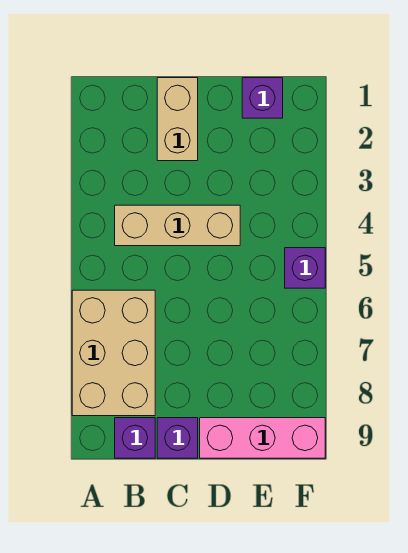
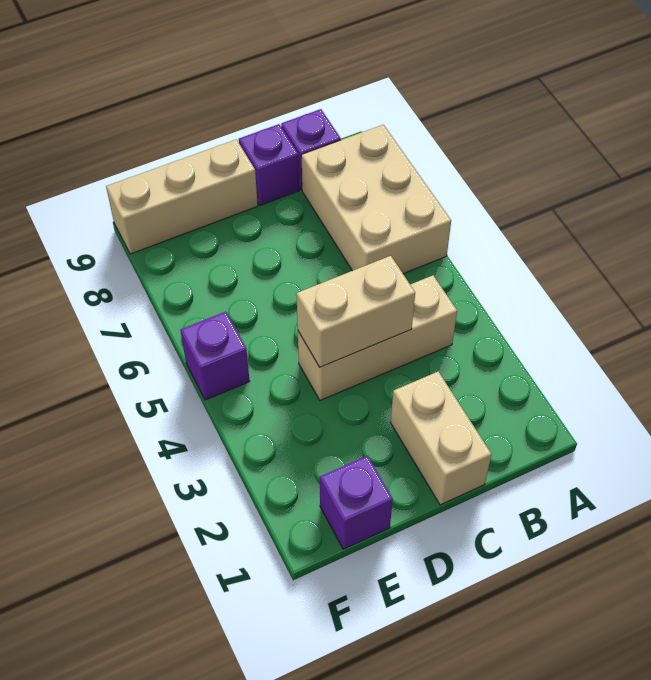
none -> tan brick C4:D4 level 2
pink brick D9:F9 level 1 -> tan brick D9:F9 level 1

